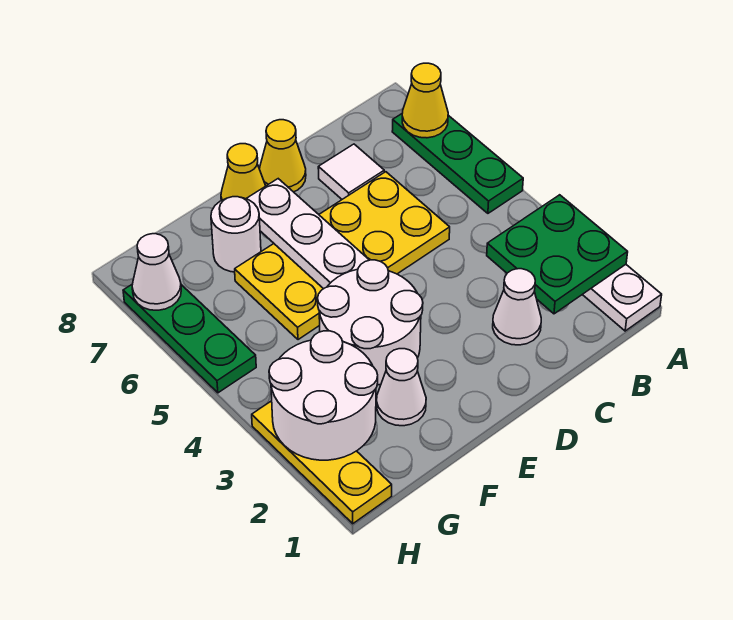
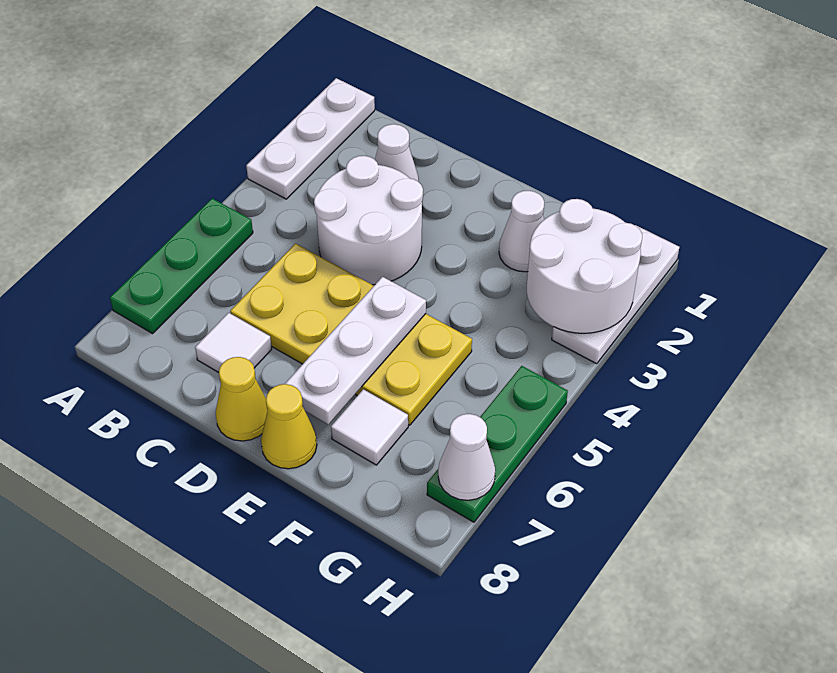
green plate A2:B3 level 2 -> none
yellow cone A7 level 2 -> none
white round brick E3:F4 level 1 -> white round brick C3:D4 level 1
white round brick F7 level 1 -> white tile F7 level 1
yellow plate H1:H3 level 1 -> white plate H1:H3 level 1

